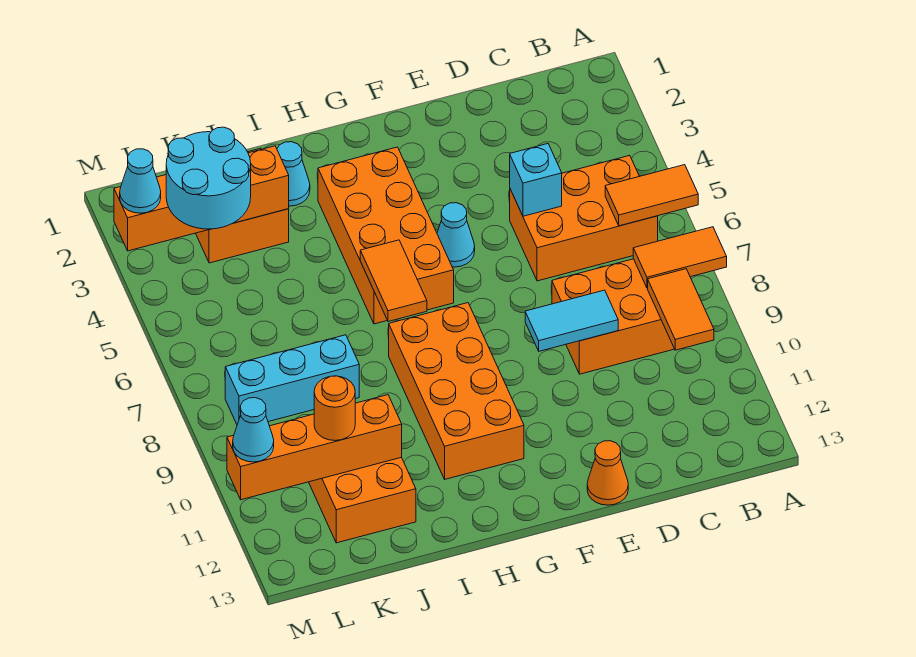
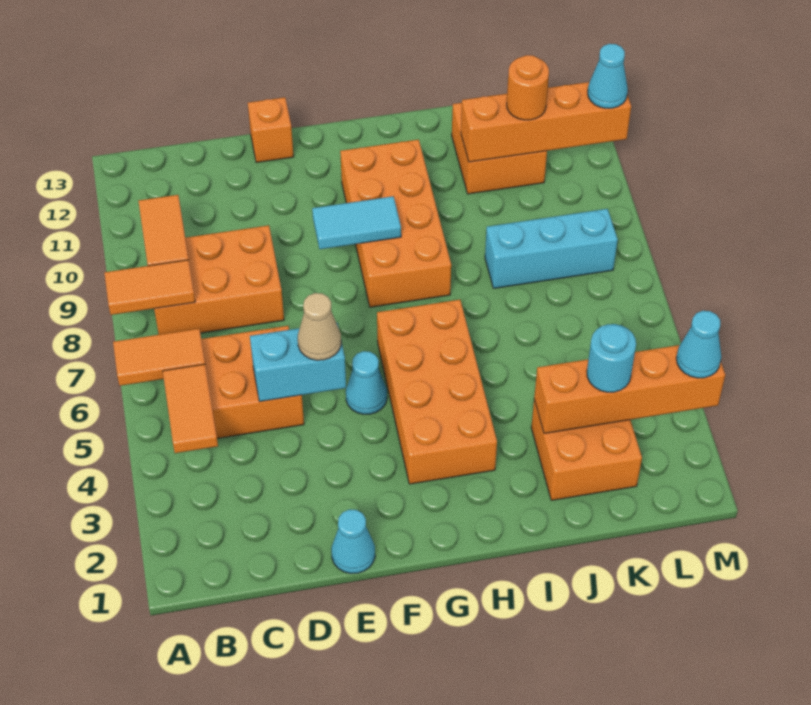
cyan brick D5 level 2 -> cyan brick D5:E5 level 2
cyan tile D9:E9 level 2 -> cyan tile F9:G9 level 2
none -> tan cone E5 level 3
orange cone E13 level 1 -> orange brick E13 level 1
orange tile H6:H7 level 2 -> orange tile B4:B5 level 2
cyan cone I2 level 1 -> cyan cone E1 level 1
cyan round brick K3:L4 level 3 -> cyan round brick K3 level 3

